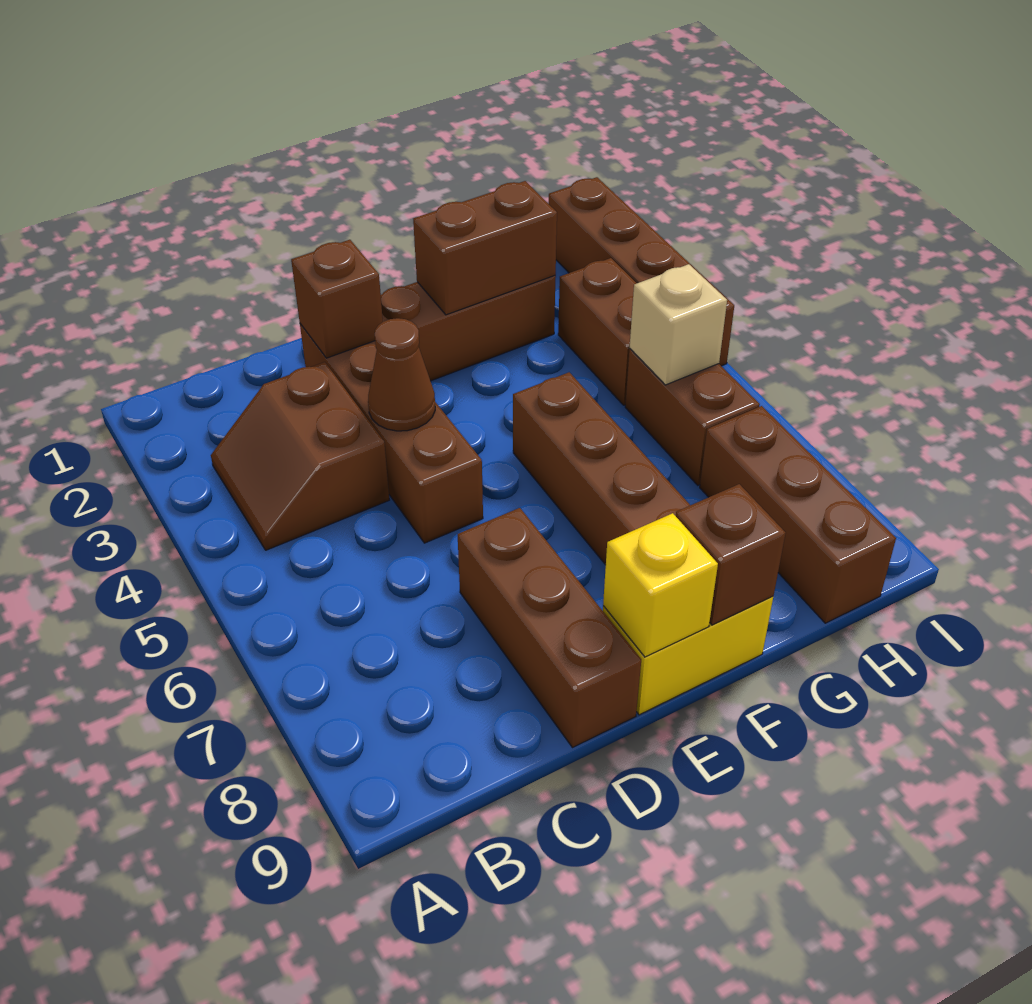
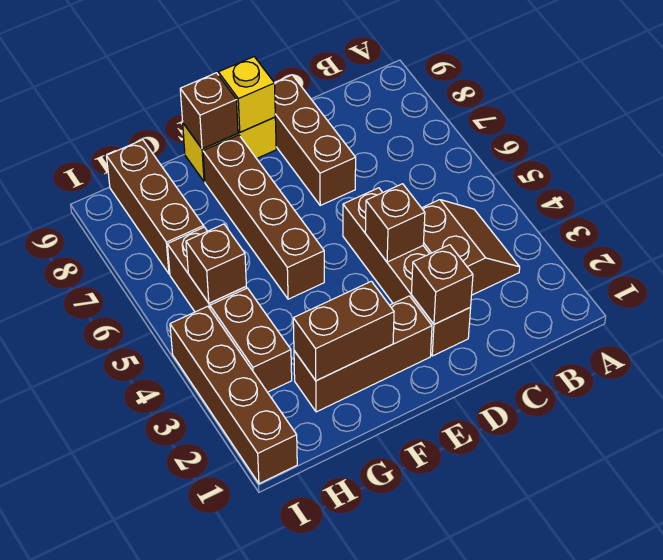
brown cone D4 level 2 -> brown brick D4 level 2
tan brick H5 level 2 -> brown brick H5 level 2

